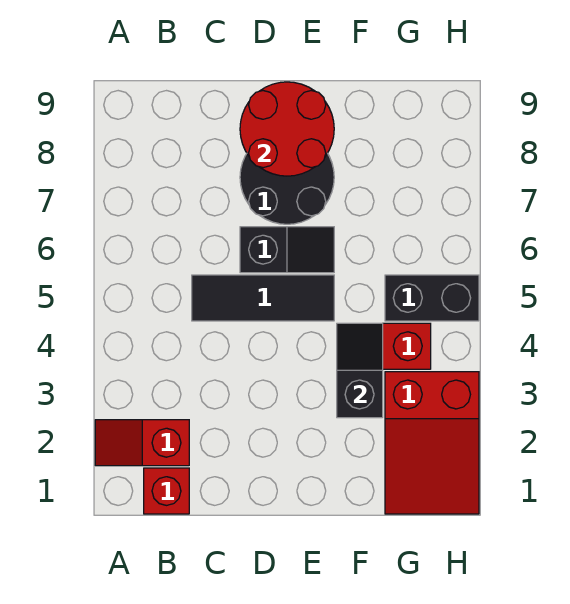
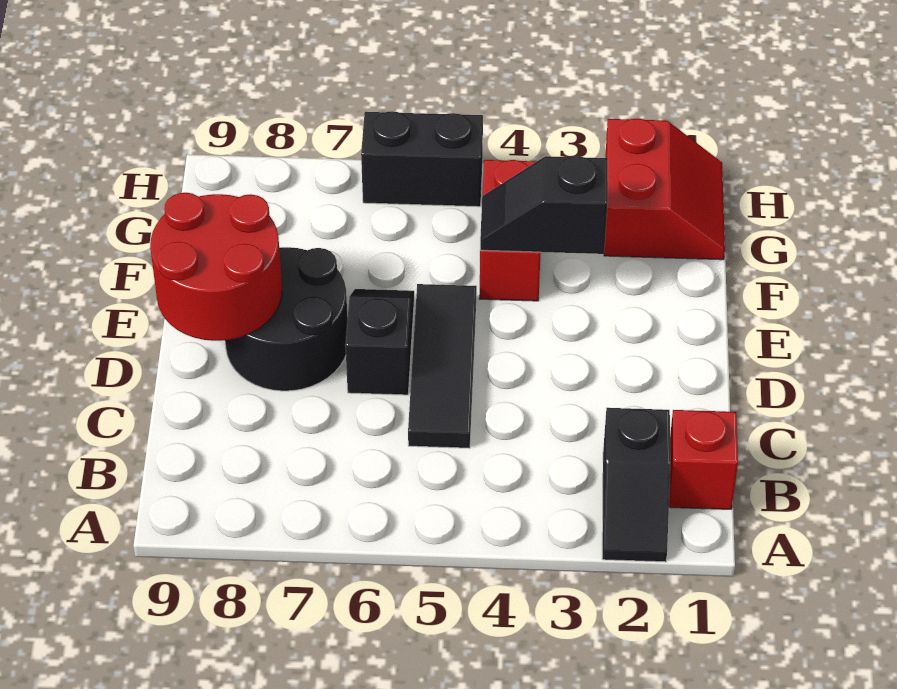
red slope A2:B2 level 1 top B -> black slope A2:B2 level 1 top B
red slope G1:H3 level 1 top 3 -> red slope G1:H2 level 1 top 2
black brick G5:H5 level 1 -> black brick H5:H6 level 1

